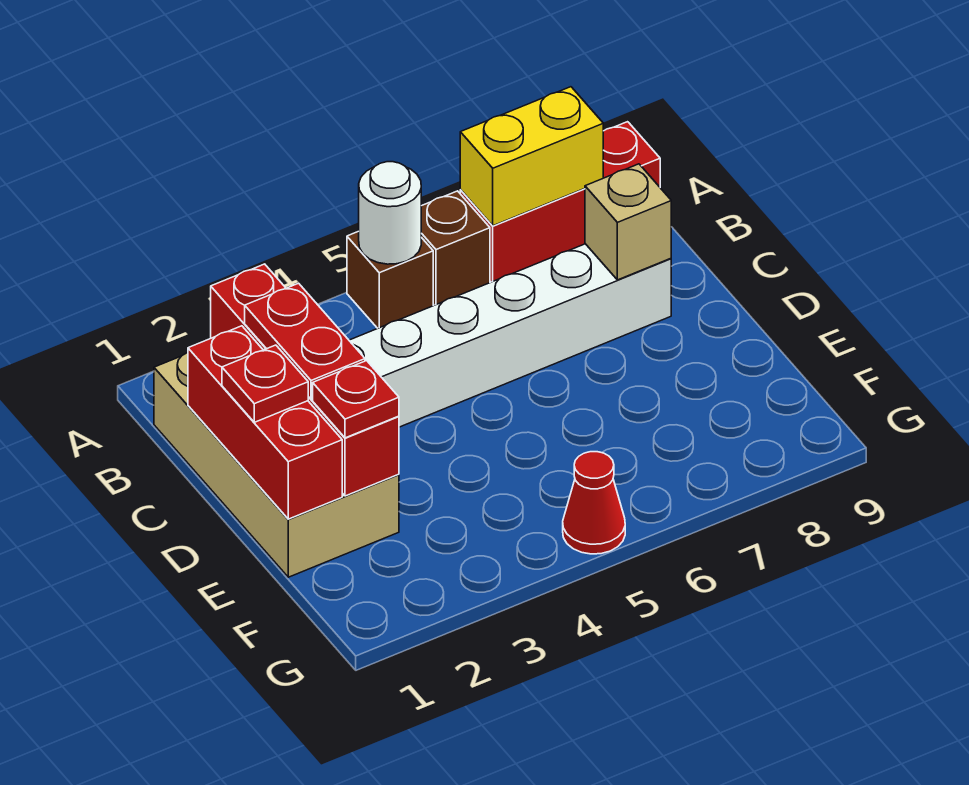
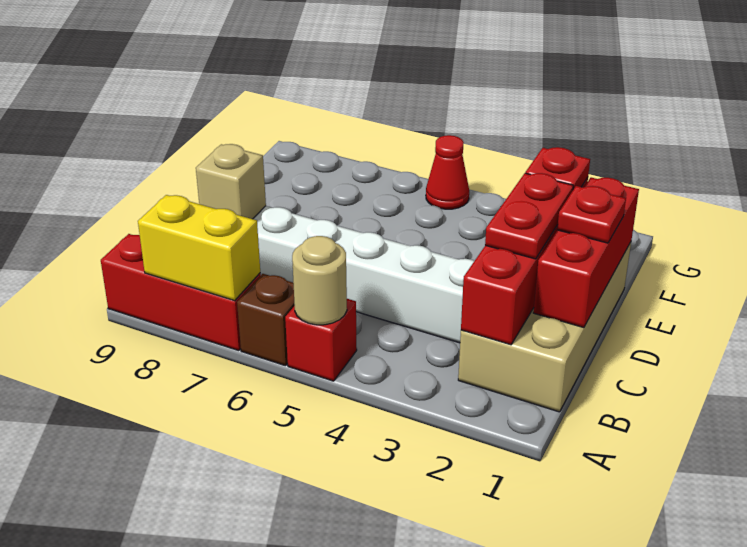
brown brick A5 level 1 -> red brick A5 level 1
white round brick A5 level 2 -> tan round brick A5 level 2

